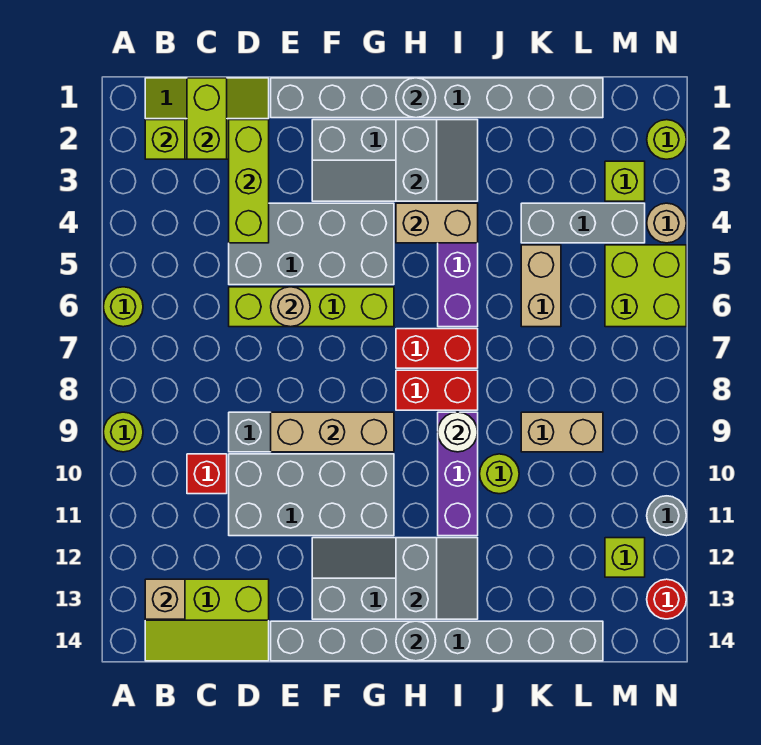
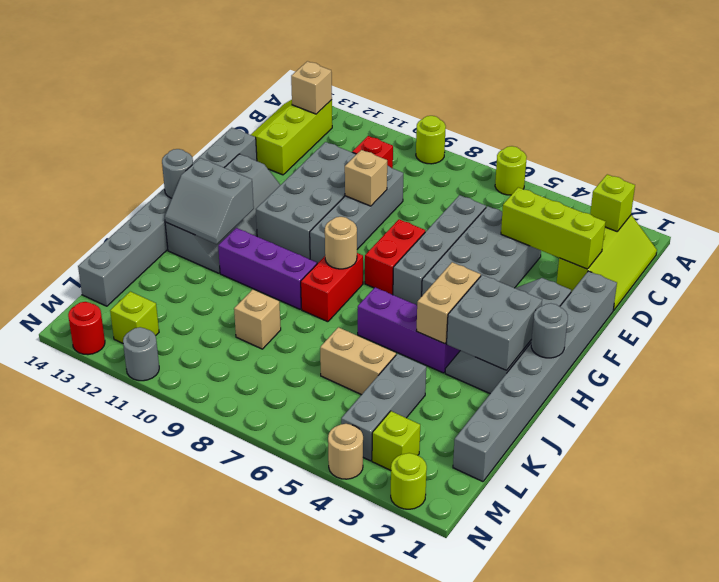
lime brick C1:C2 level 2 -> none
lime brick D6:G6 level 1 -> grey brick D6:G6 level 1
tan round brick E6 level 2 -> tan round brick H8 level 2
tan brick E9:G9 level 2 -> tan brick E9 level 2
grey slope H2:I3 level 2 top H -> grey brick H2:I3 level 2
red brick H7:I7 level 1 -> red brick F7:G7 level 1
white round brick I9 level 2 -> none
lime round brick J10 level 1 -> none
tan brick K9:L9 level 1 -> tan brick K9 level 1
lime brick M5:N6 level 1 -> none

